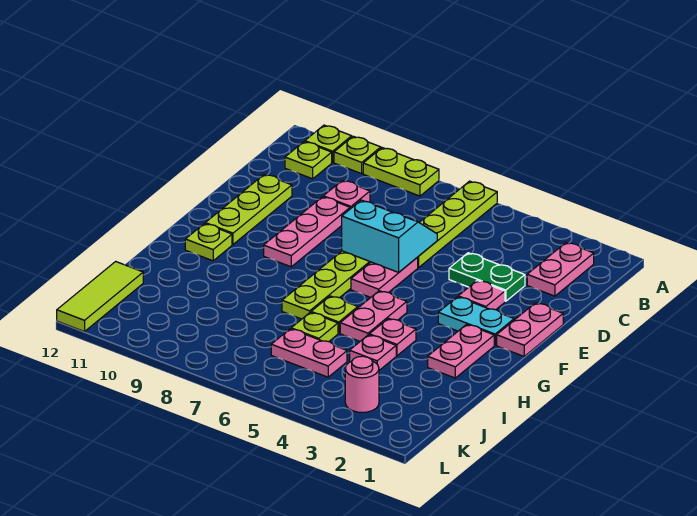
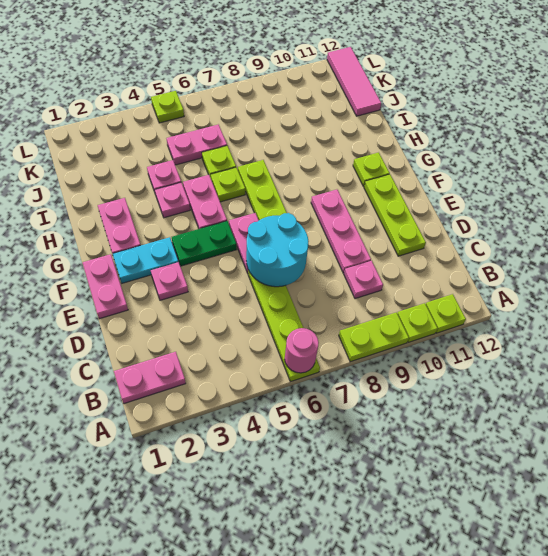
pink plate B2:C2 level 1 -> pink plate B1:B2 level 1
lime plate B11 level 1 -> lime plate L5 level 1
green plate D3:D4 level 1 -> green plate F4:F5 level 1
cyan slope D6:E7 level 2 top E -> cyan round brick D6:E7 level 2
lime tile J12:L12 level 1 -> pink tile J12:L12 level 1
pink round brick K3 level 1 -> pink round brick A6 level 2

